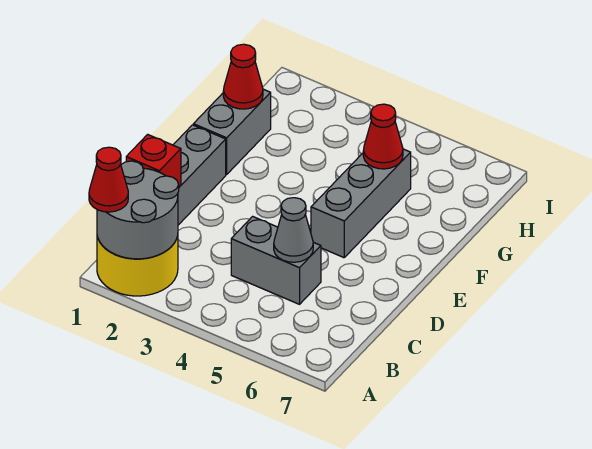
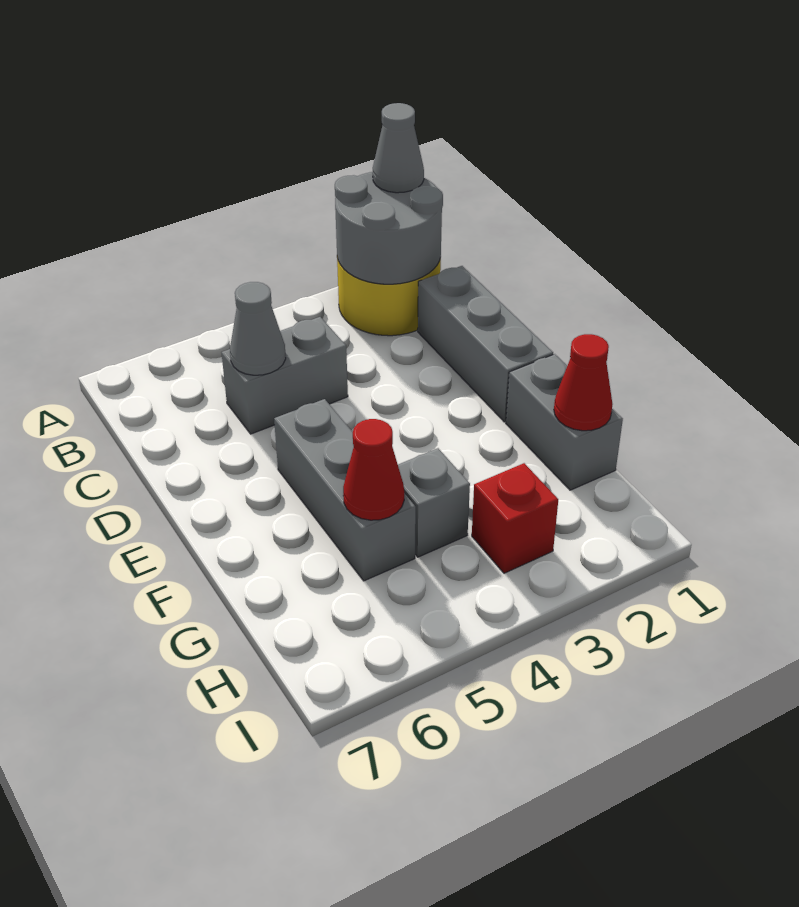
red cone A1 level 3 -> grey cone A1 level 3
red brick C1 level 2 -> red brick H3 level 1
none -> grey brick G4 level 1

